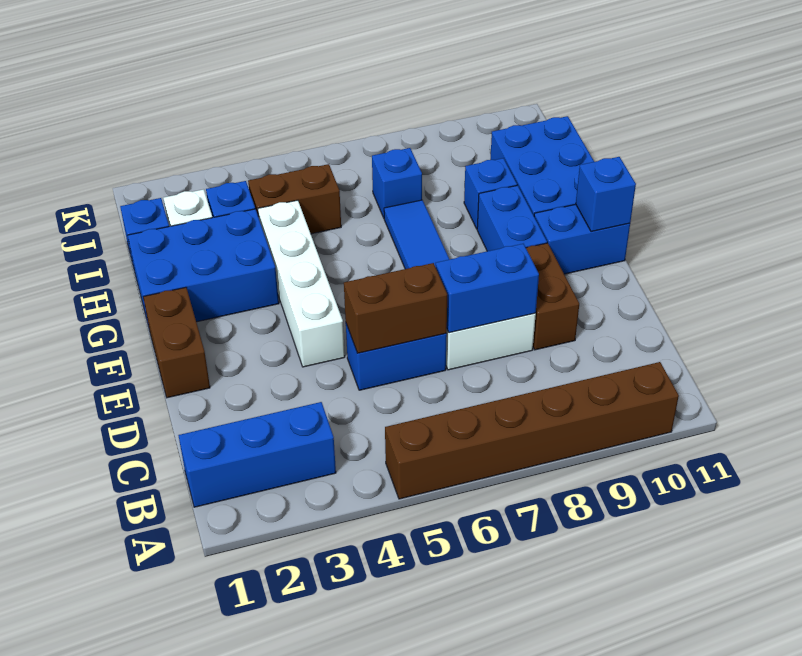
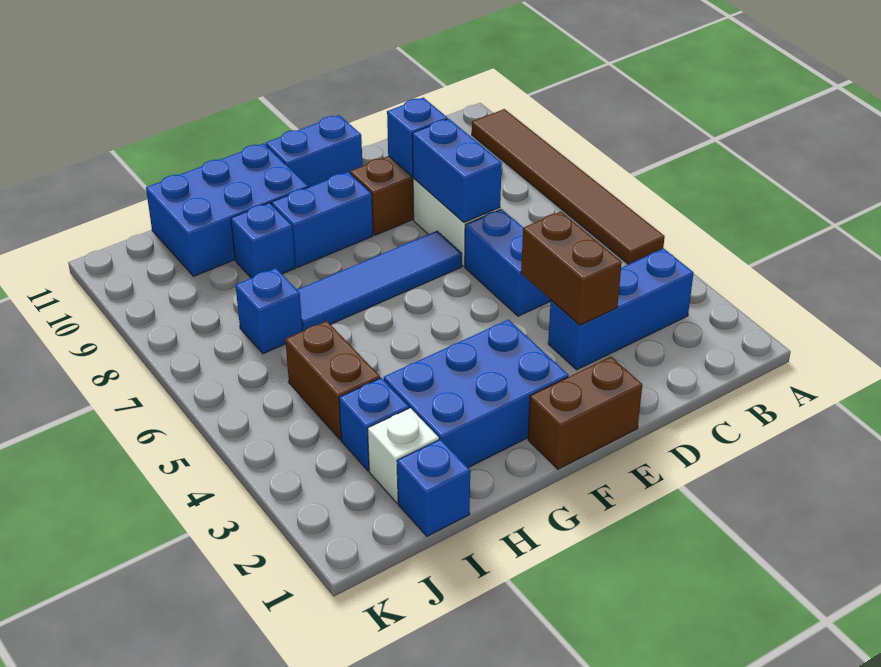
brown brick A5:A10 level 1 -> brown tile A5:A10 level 1
blue brick B1:B3 level 1 -> blue brick B3:D3 level 1
brown brick D5:D6 level 2 -> brown brick D3:D4 level 2
white brick E4:H4 level 1 -> none
blue brick F10:F11 level 1 -> blue brick E11:F11 level 1
blue brick F11 level 2 -> blue brick D9 level 2
blue brick G1:H3 level 1 -> blue brick F2:H3 level 1

